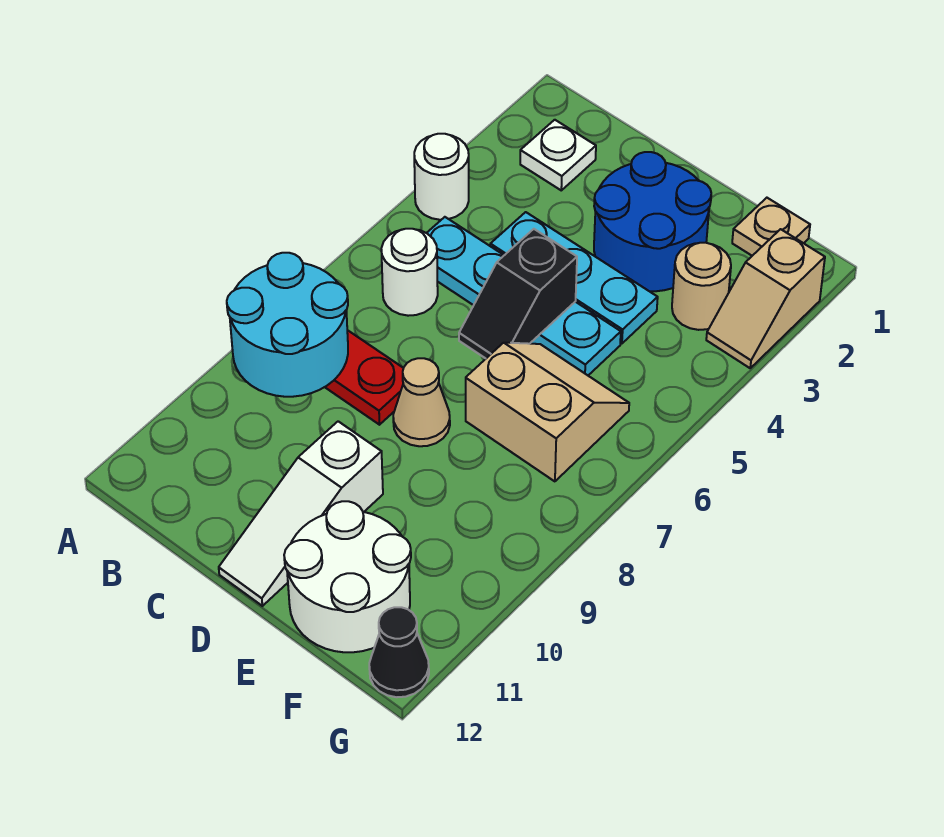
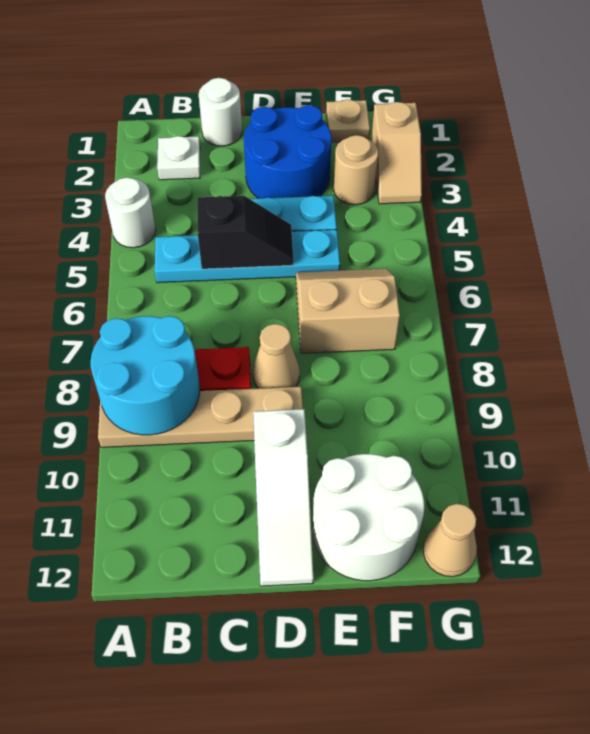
none -> tan plate A9:D9 level 1
white round brick B6 level 1 -> white round brick C1 level 1
black slope D5:D6 level 2 top 5 -> black slope C5:D5 level 2 top C
black cone G12 level 1 -> tan cone G12 level 1

